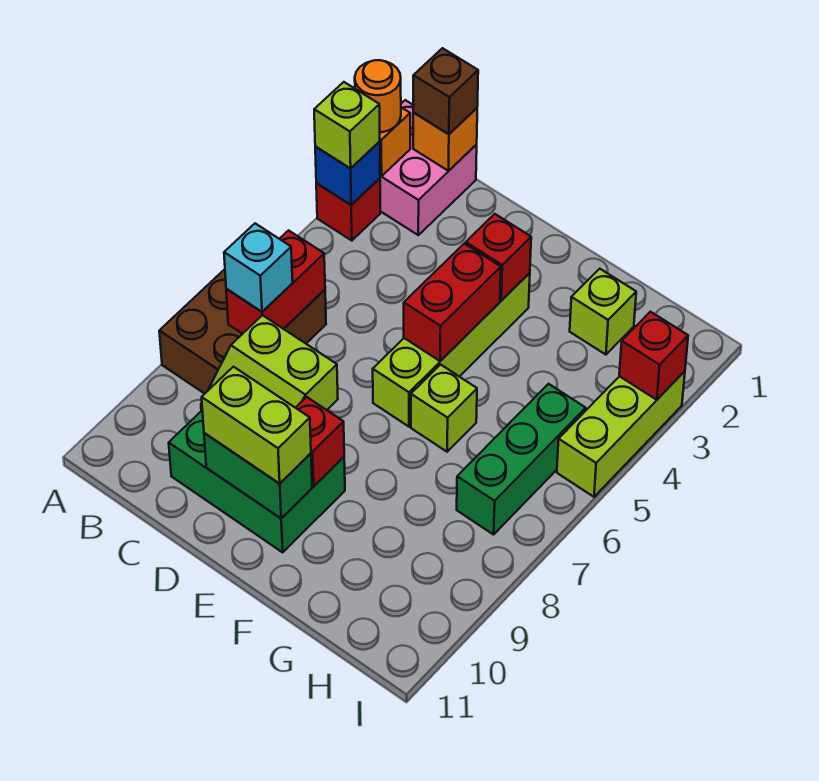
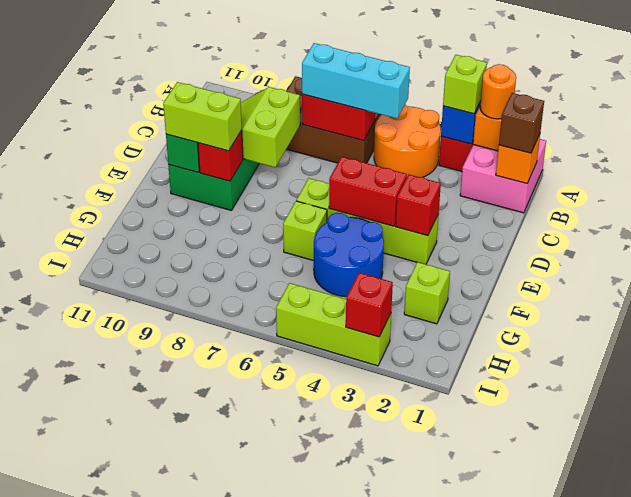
none -> orange round brick A4:B5 level 1
cyan brick B7 level 3 -> cyan brick B5:B7 level 3
lime brick D10:E10 level 3 -> lime brick E9:E10 level 3
none -> blue round brick F4:G5 level 1
green brick H5:H7 level 1 -> none

